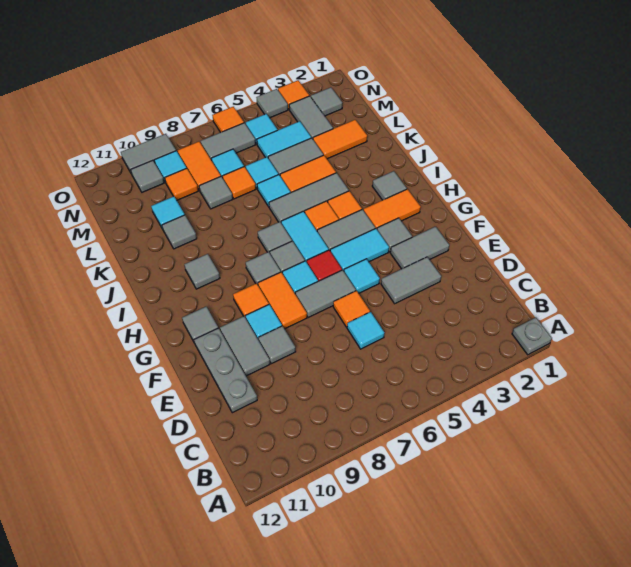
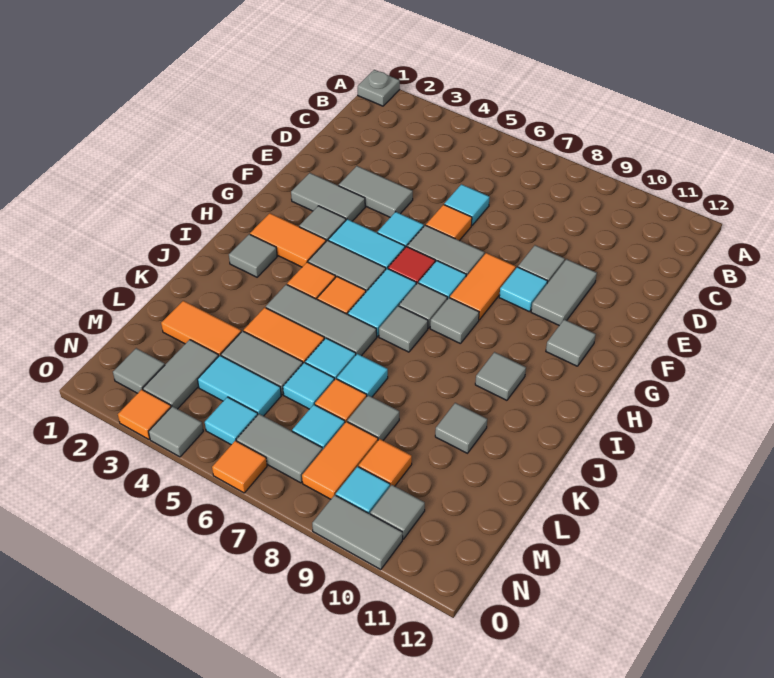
grey plate D11:F11 level 1 -> none
orange tile G9 level 1 -> none
cyan tile L10 level 1 -> cyan tile K7 level 1

